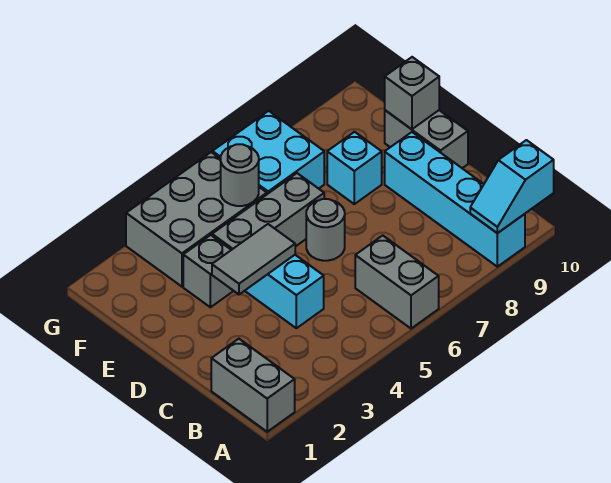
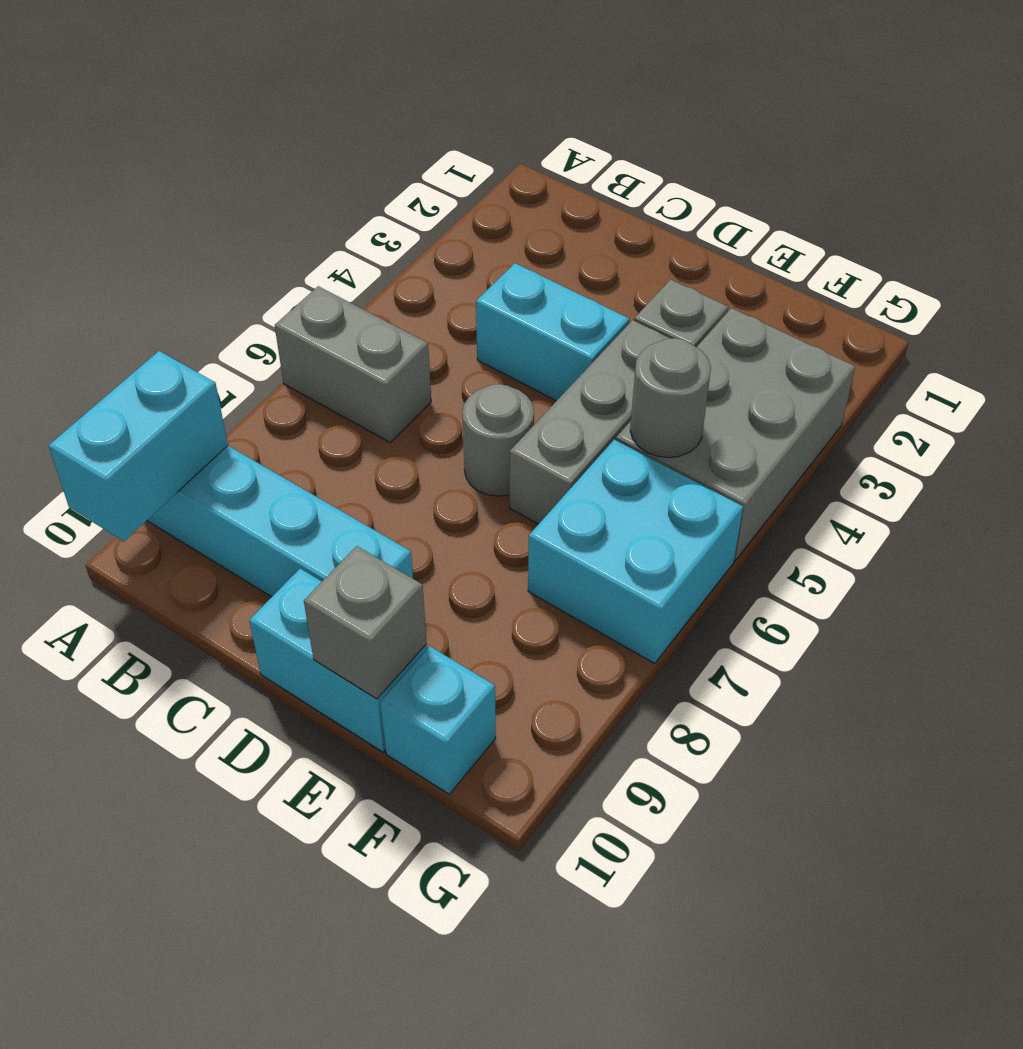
grey brick A1:B1 level 1 -> none
cyan slope A9:A10 level 2 top 10 -> cyan brick A9:A10 level 2
grey tile D3:D4 level 2 -> none
grey brick D10:E10 level 1 -> cyan brick D10:E10 level 1
cyan brick E8 level 1 -> cyan brick F10 level 1

